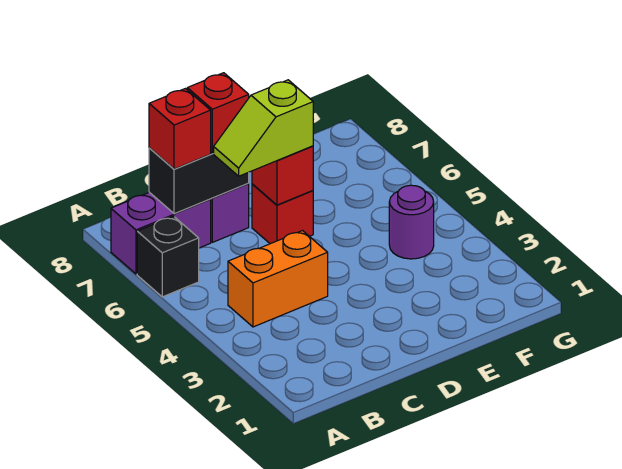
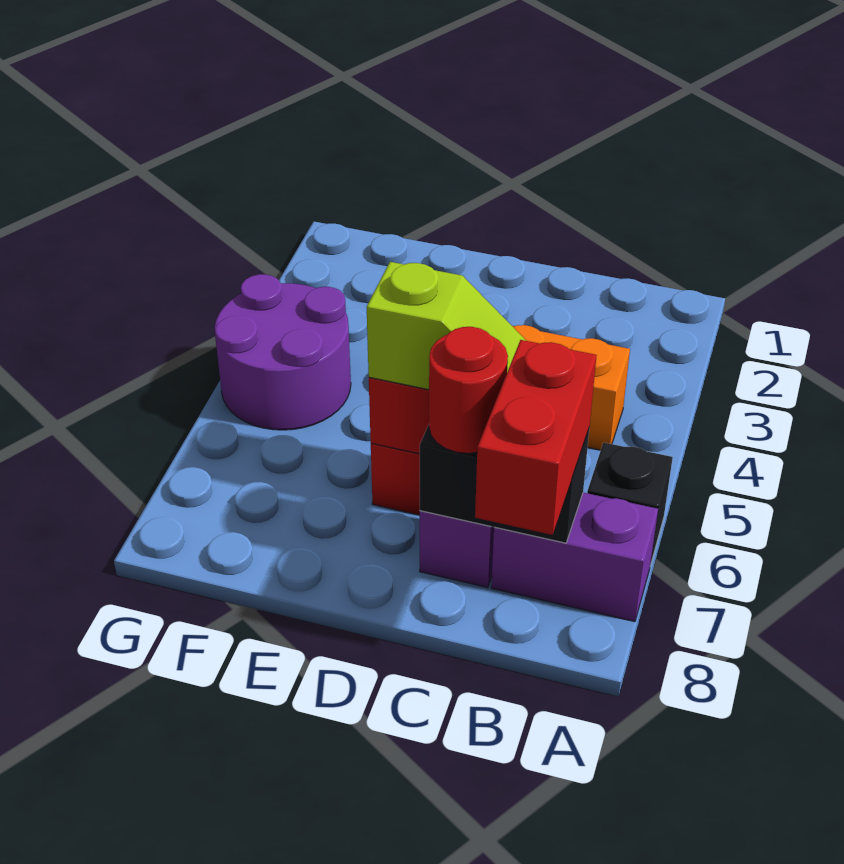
red brick B7 level 3 -> red brick B7:B8 level 3
red brick C7 level 3 -> red round brick C7 level 3
purple round brick F4 level 1 -> purple round brick F4:G5 level 1

